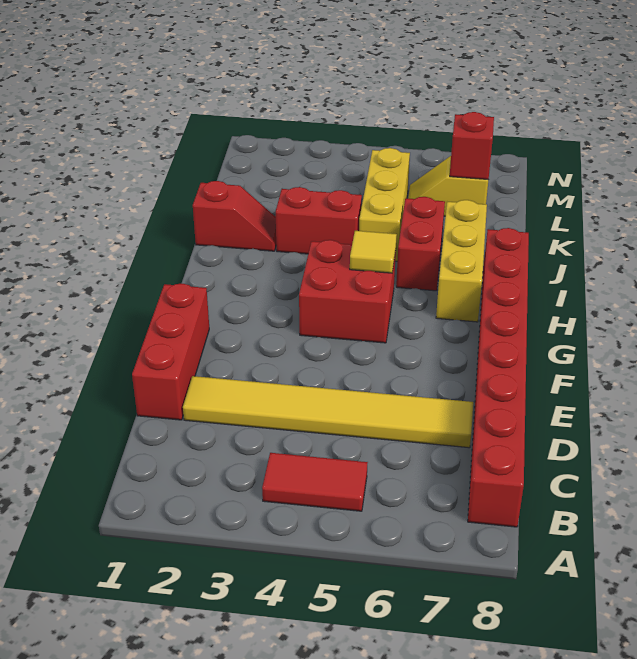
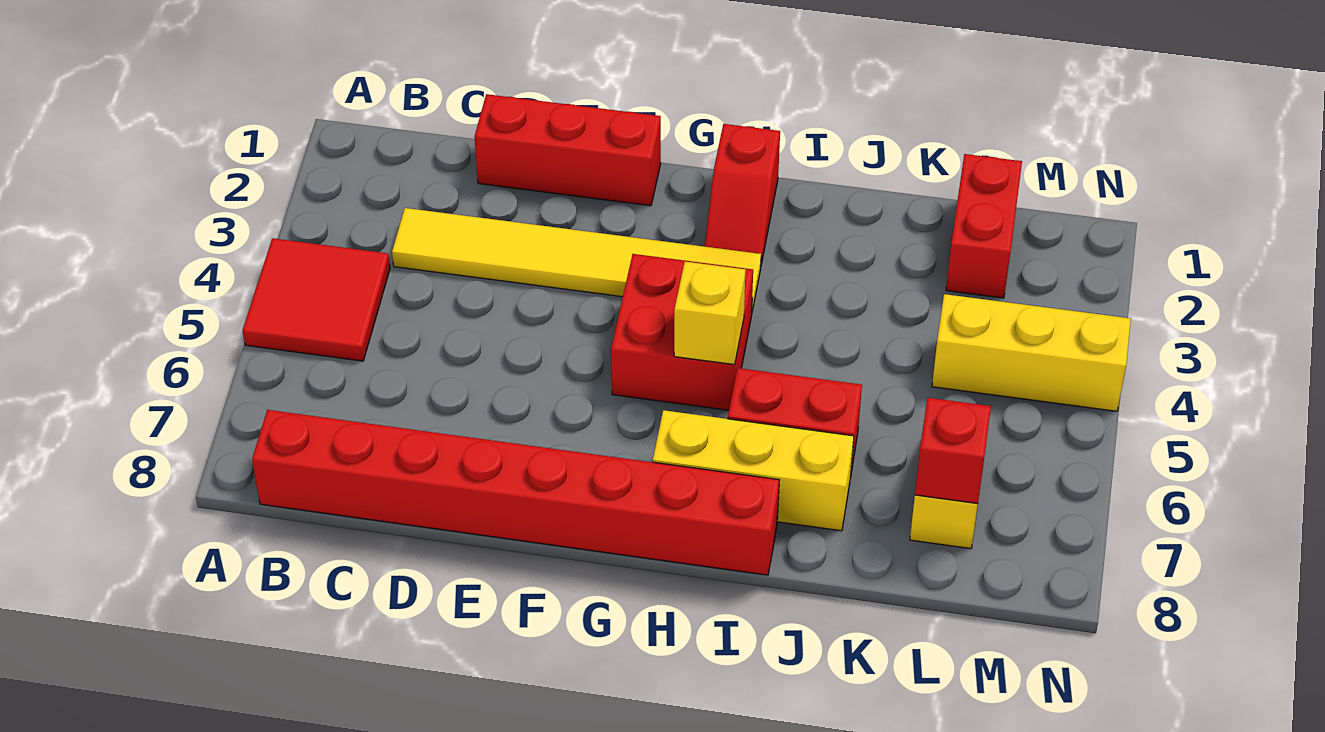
red tile B4:B5 level 1 -> red tile A4:B5 level 1
yellow tile D2:D7 level 1 -> yellow tile C3:H3 level 1
yellow tile H5 level 2 -> yellow brick H5 level 2
red slope J1:J2 level 1 top 1 -> red slope H1:H2 level 1 top 1
red brick J3:J4 level 1 -> red brick L1:L2 level 1
yellow brick J5:L5 level 1 -> yellow brick L4:N4 level 1

